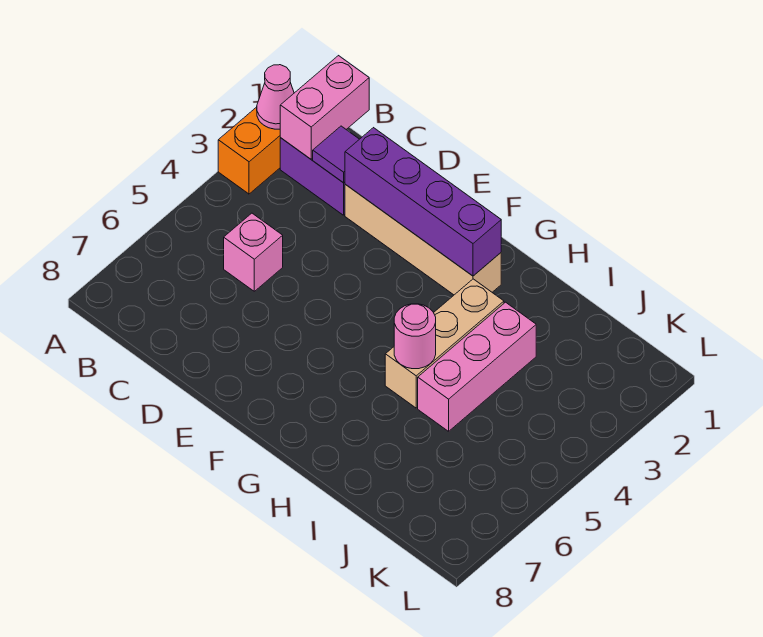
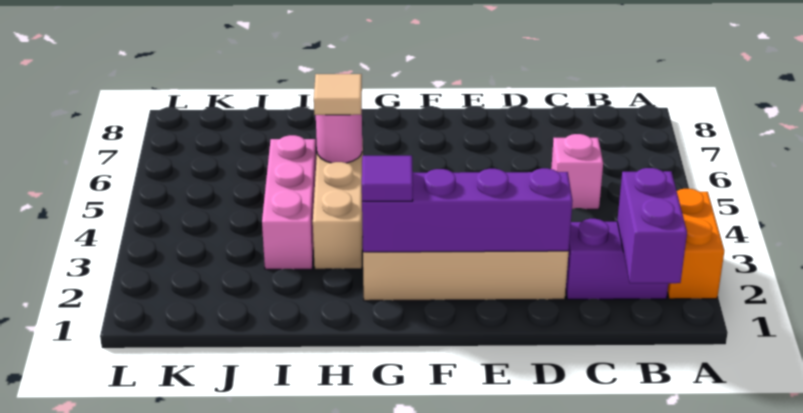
pink cone A2 level 2 -> none
pink brick B1:B2 level 2 -> purple brick B1:B2 level 2
purple tile C2 level 2 -> purple tile G2 level 3
none -> tan tile H5 level 3

